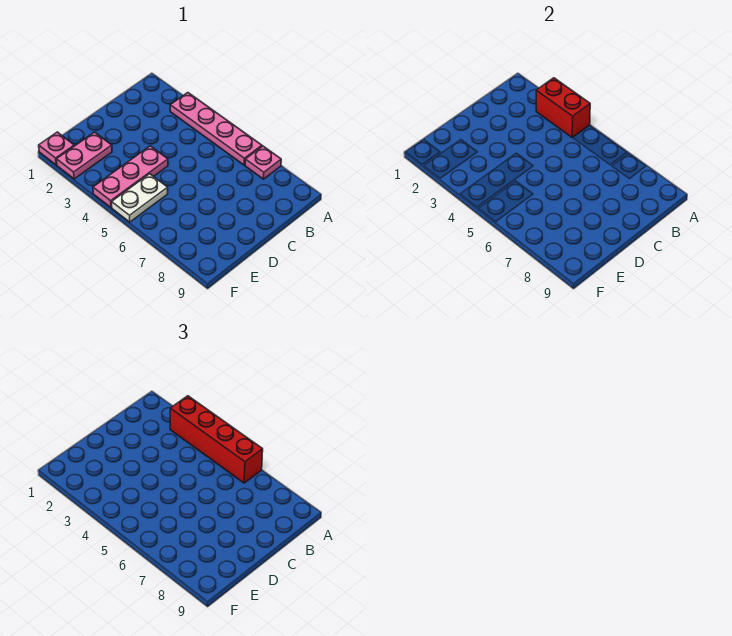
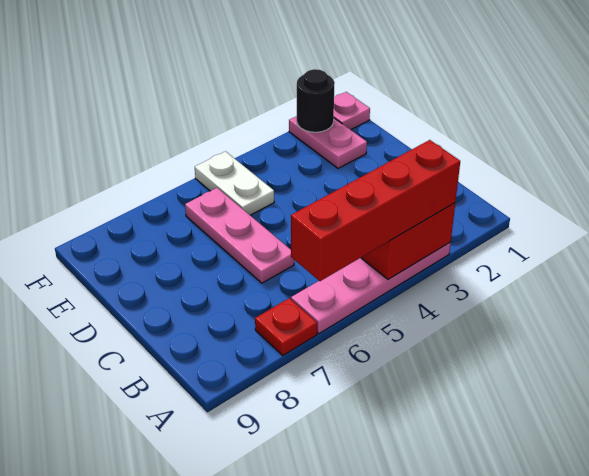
pink plate A7 level 1 -> red plate A7 level 1
pink plate D4:F4 level 1 -> pink plate C6:E6 level 1
none -> black round brick F2 level 2

